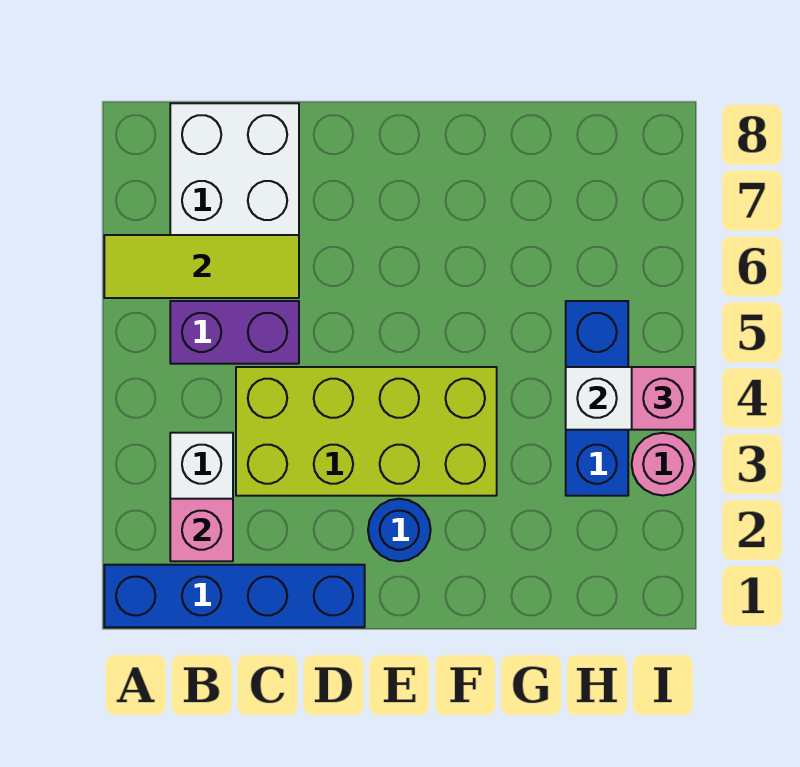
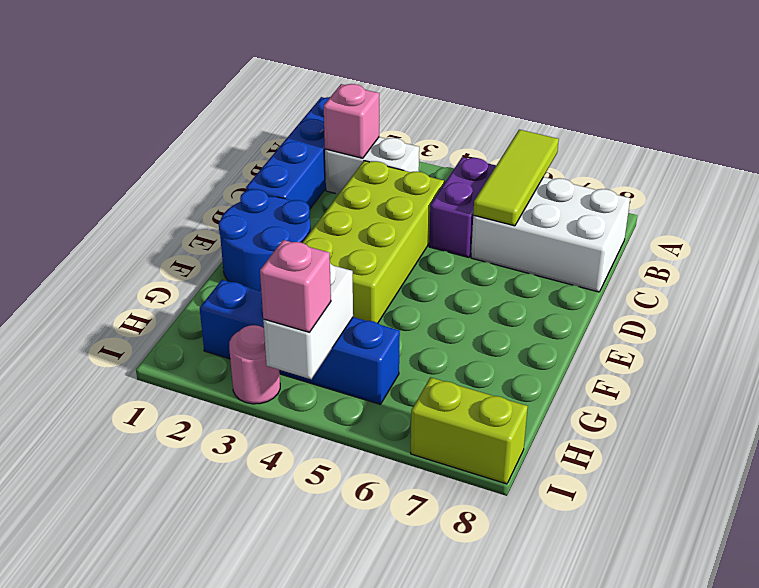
blue round brick E2 level 1 -> blue round brick E1:F2 level 1
blue brick H3:H5 level 1 -> blue brick H2:H5 level 1
none -> lime brick I7:I8 level 1

